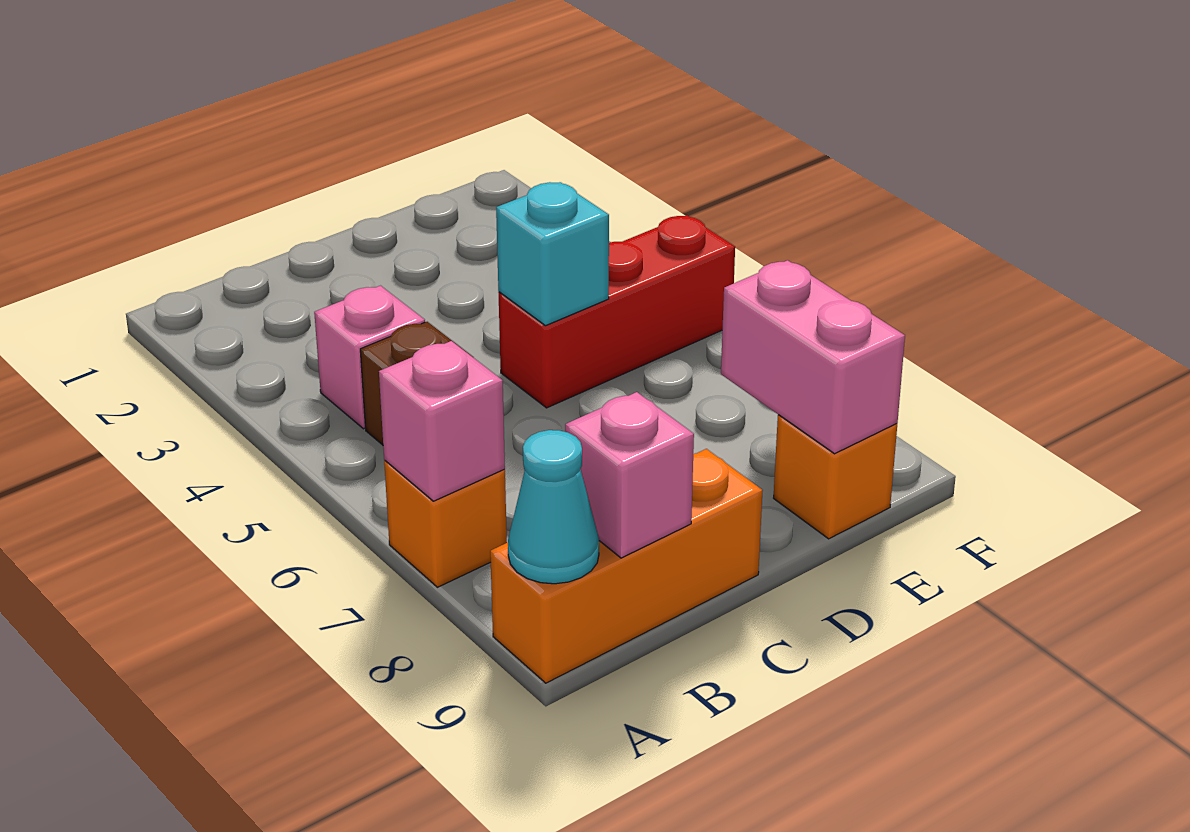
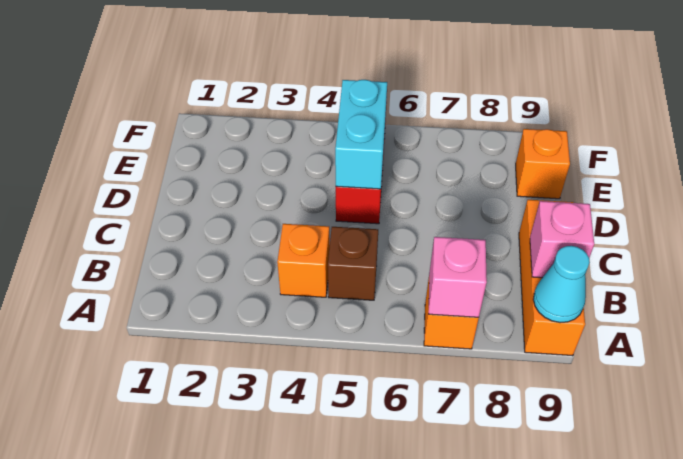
pink brick B4 level 1 -> orange brick B4 level 1
cyan brick D5 level 2 -> cyan brick D5:E5 level 2
pink brick E8:E9 level 2 -> none

